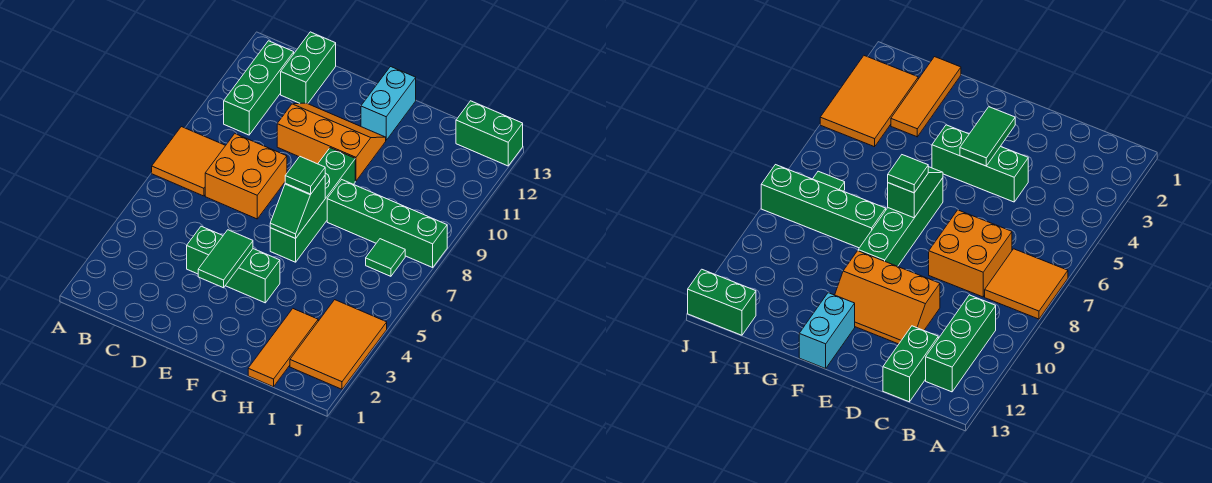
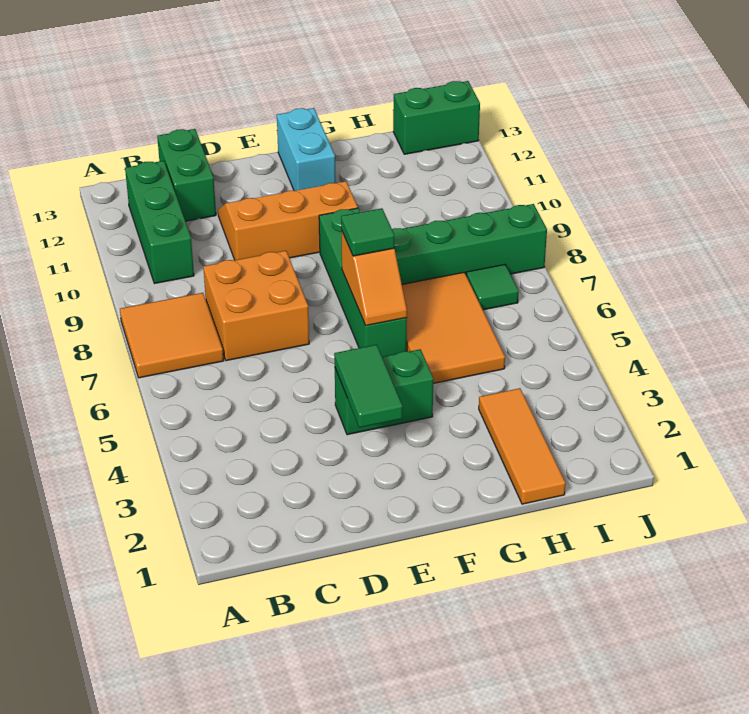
green brick D4:F4 level 1 -> green brick E4:F4 level 1
green slope F6:F7 level 2 top 7 -> orange slope F6:F7 level 2 top 7
orange tile I2:J4 level 1 -> orange tile G5:H7 level 1

